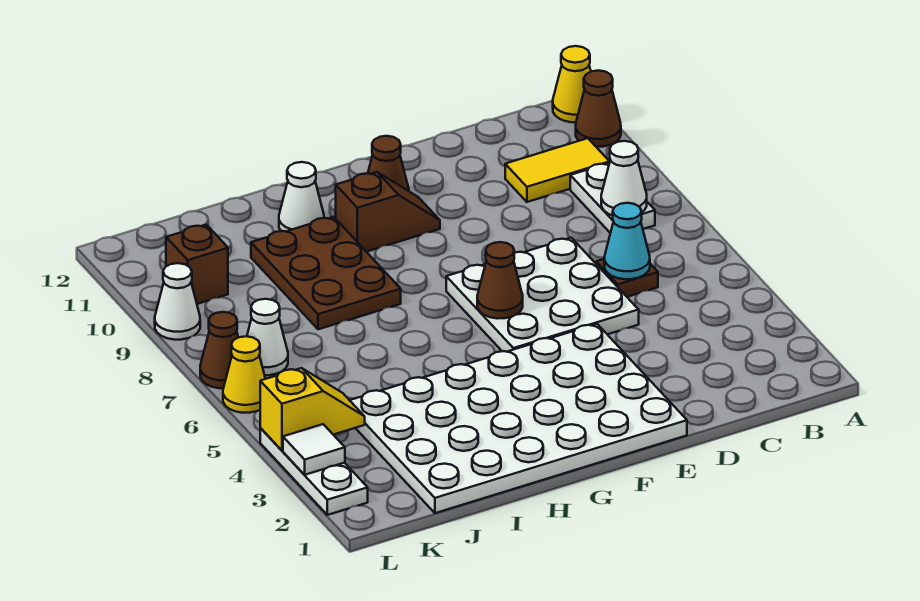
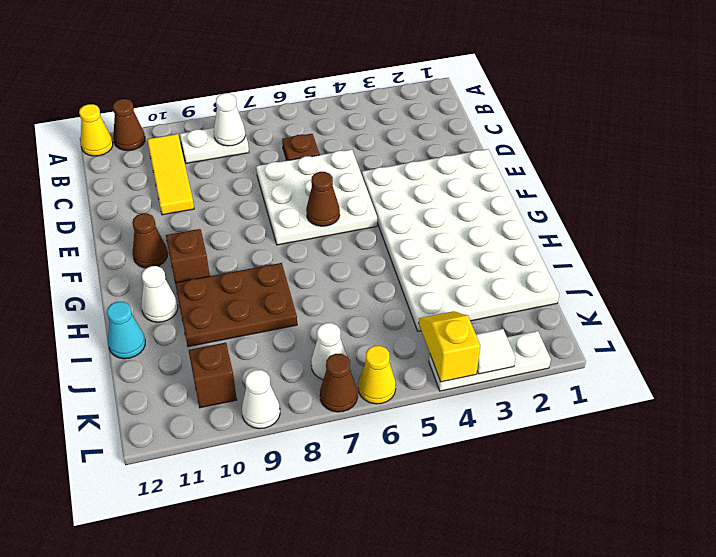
yellow tile B10:C10 level 1 -> yellow tile B10:D10 level 1
cyan cone C6 level 2 -> cyan cone I12 level 1

